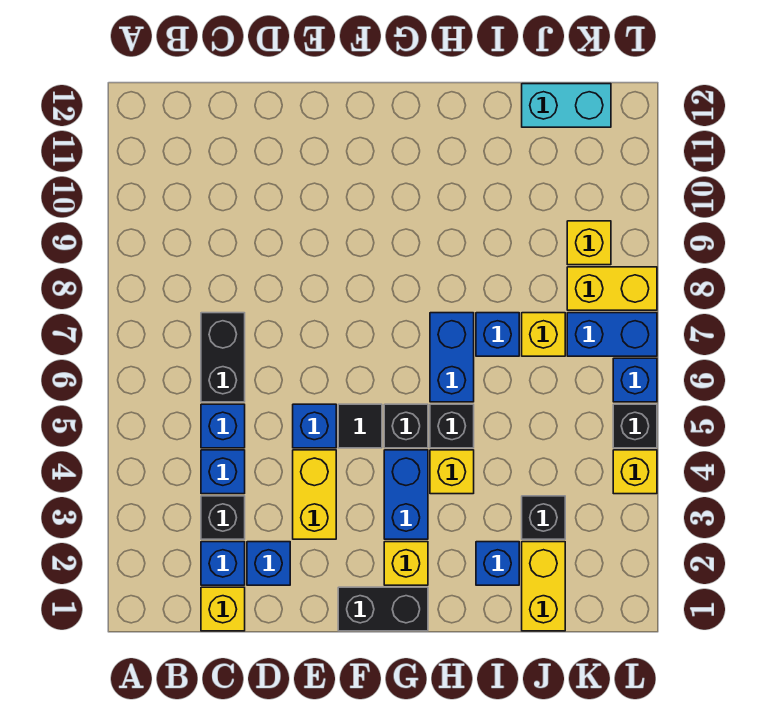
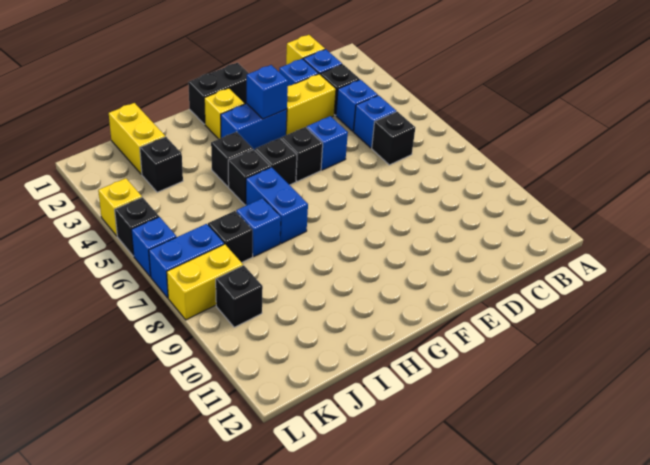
black brick C6:C7 level 1 -> black brick C6 level 1
yellow brick E3:E4 level 1 -> yellow brick D3:E3 level 1
black tile F5 level 1 -> black brick F5 level 1
blue brick G3:G4 level 1 -> blue brick F3:G3 level 1
yellow brick H4 level 1 -> black brick H4 level 1
blue brick I2 level 1 -> blue brick F3 level 2
yellow brick J7 level 1 -> black brick J7 level 1
cyan brick J12:K12 level 1 -> none
yellow brick K9 level 1 -> black brick K9 level 1

